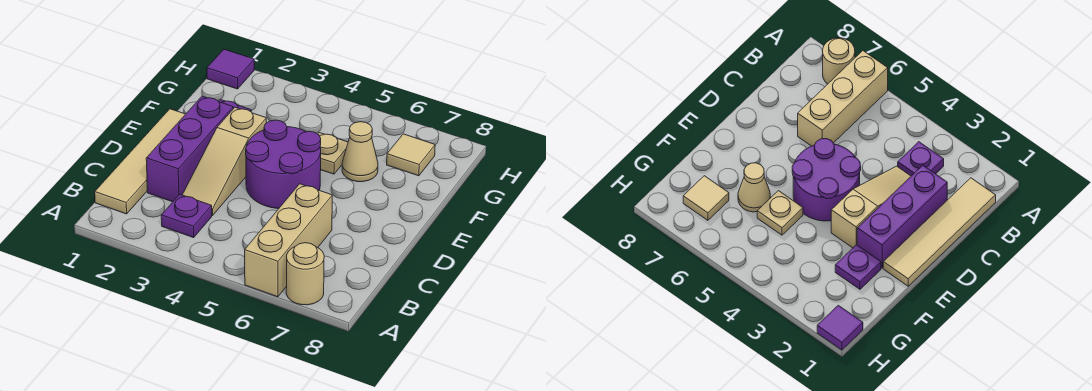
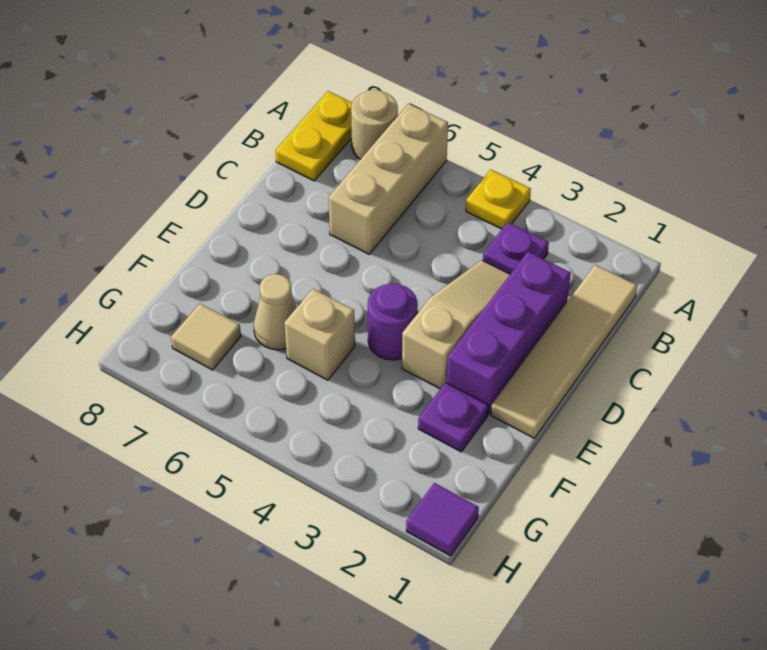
none -> yellow plate A4 level 1
none -> yellow plate A8:B8 level 1
purple round brick D4:E5 level 1 -> purple round brick E4 level 1
tan plate F5 level 1 -> tan brick F5 level 1

